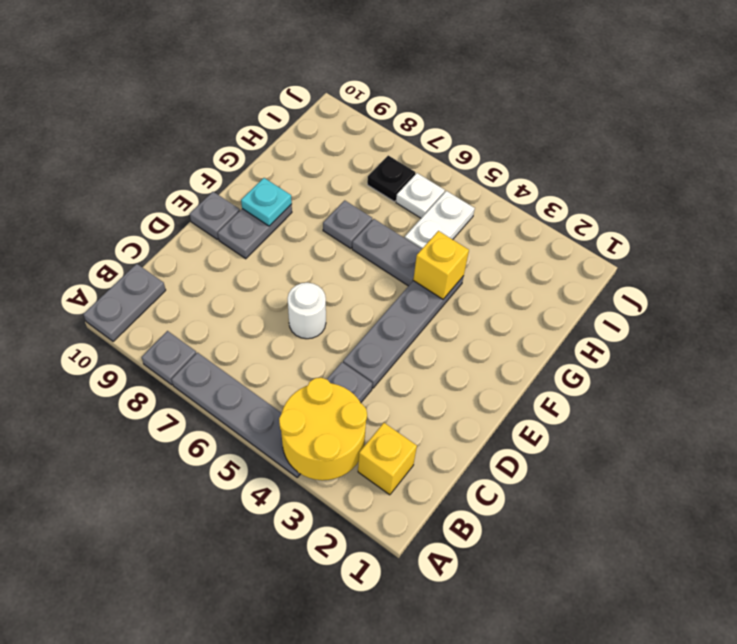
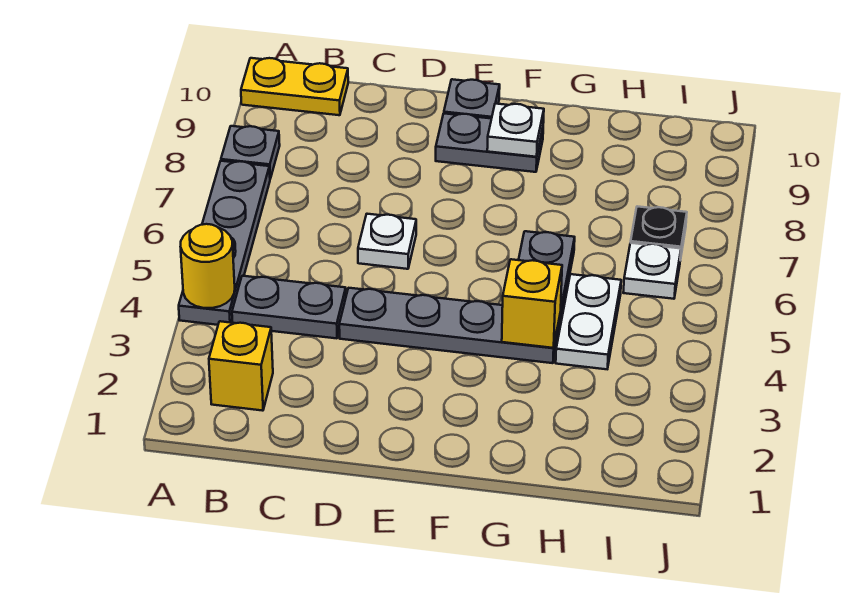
yellow round brick A3:B4 level 2 -> yellow round brick A4 level 2
grey plate A10:B10 level 1 -> yellow plate A10:B10 level 1
white round brick D6 level 1 -> white plate D6 level 1
cyan plate F9 level 2 -> white plate F9 level 2
grey plate G7 level 1 -> none
white plate H5:I5 level 1 -> white plate H4:H5 level 1

